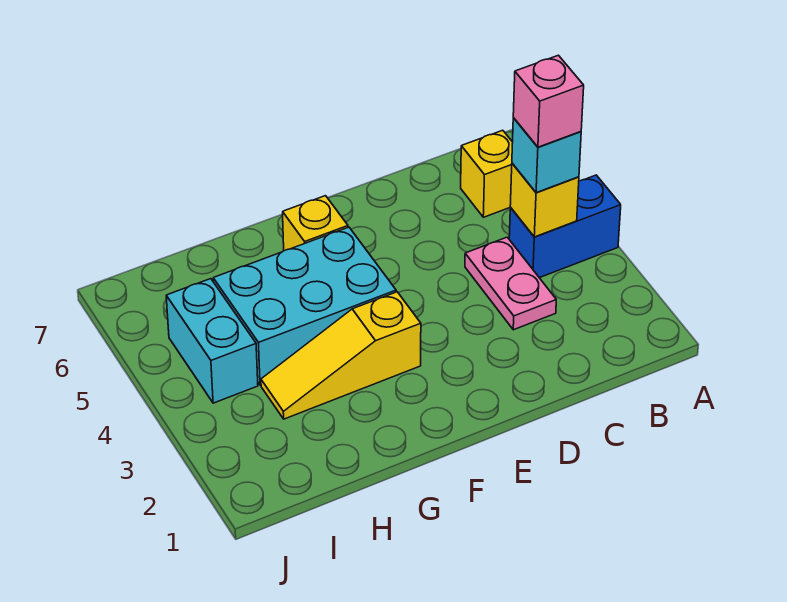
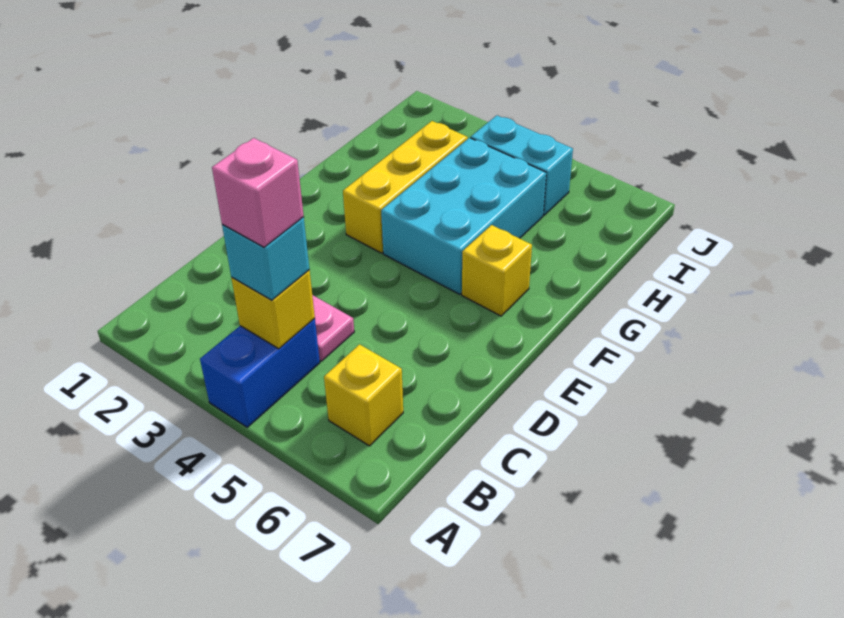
yellow slope F3:H3 level 1 top F -> yellow brick F3:H3 level 1

